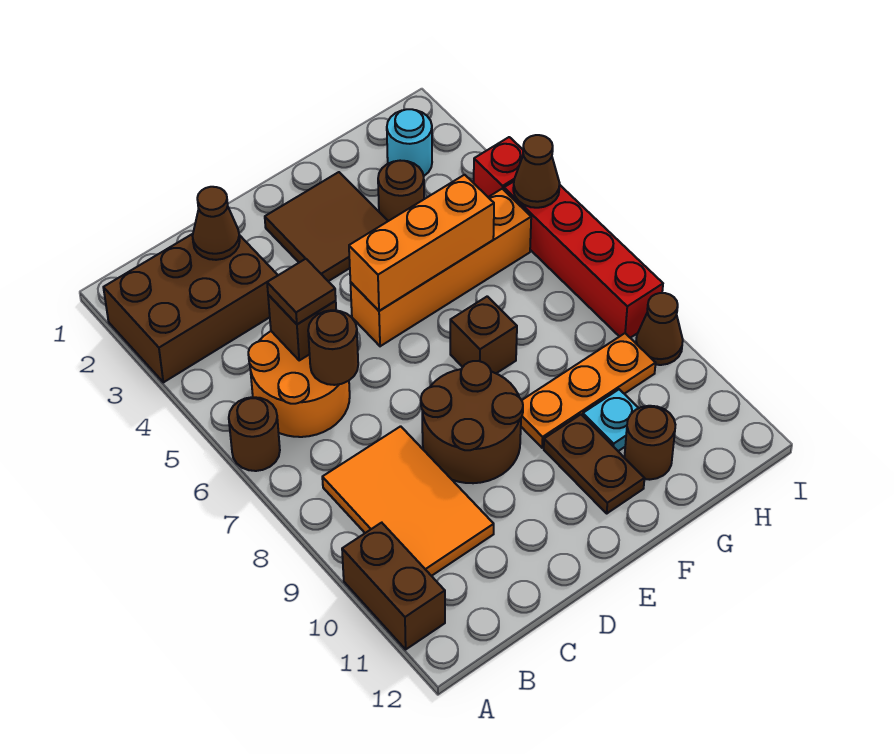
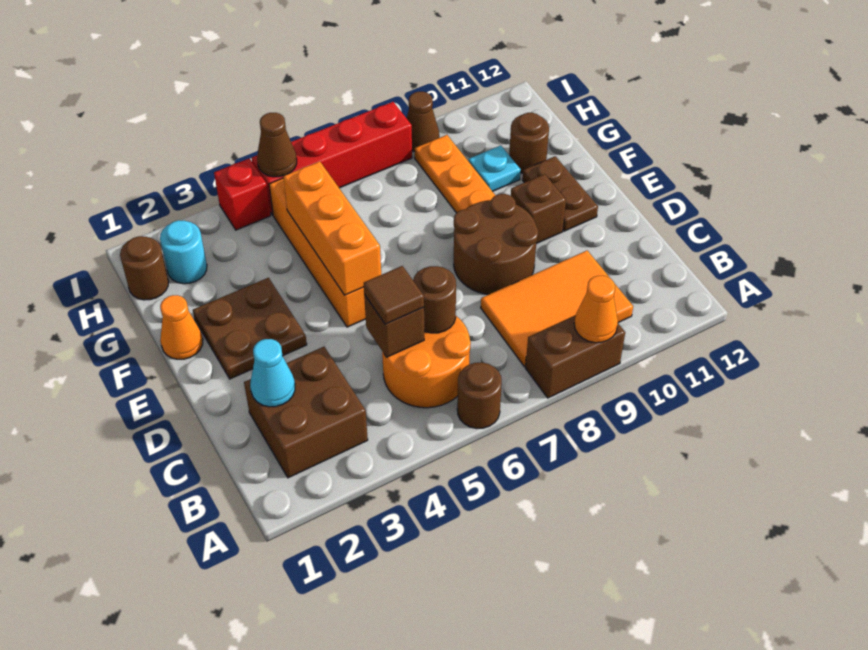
brown brick A2:C3 level 1 -> brown brick B2:C3 level 1
none -> orange cone A9 level 2
brown brick A10:A11 level 1 -> brown brick A8:A9 level 1
brown cone C2 level 2 -> cyan cone C2 level 2
brown tile E2:F3 level 1 -> brown plate E2:F3 level 1
none -> orange cone F1 level 1
brown brick F7 level 1 -> brown brick E10 level 1
brown plate F10:F11 level 1 -> brown plate E11:F11 level 1
brown round brick G3 level 1 -> brown round brick H1 level 1

